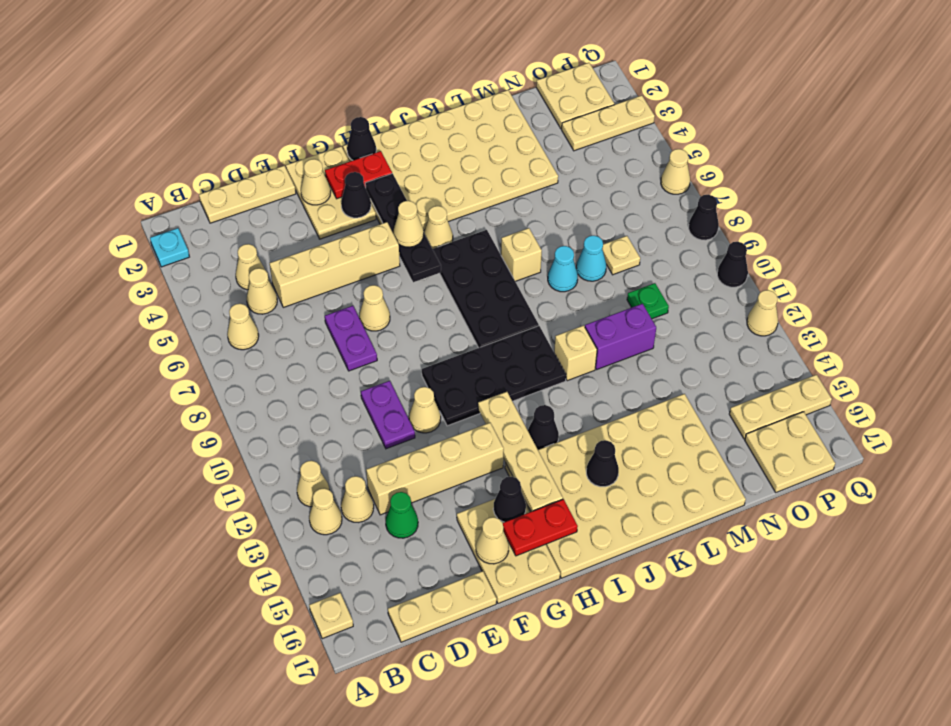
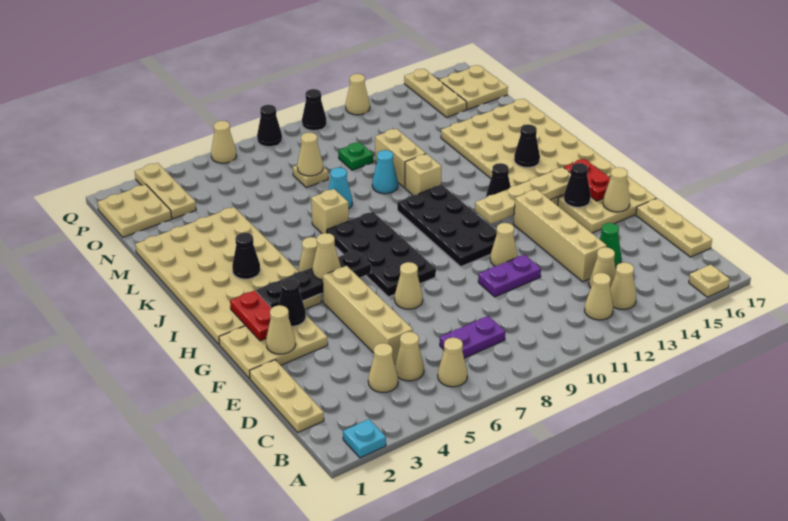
purple plate E7:E8 level 1 -> purple plate C7:C8 level 1
black cone H1 level 2 -> black cone J3 level 2
black plate I6:J9 level 1 -> black plate G7:J8 level 1
purple brick L11:M11 level 1 -> tan brick L11:M11 level 1
cyan cone M8 level 1 -> cyan cone L10 level 1
none -> tan cone N8 level 2

